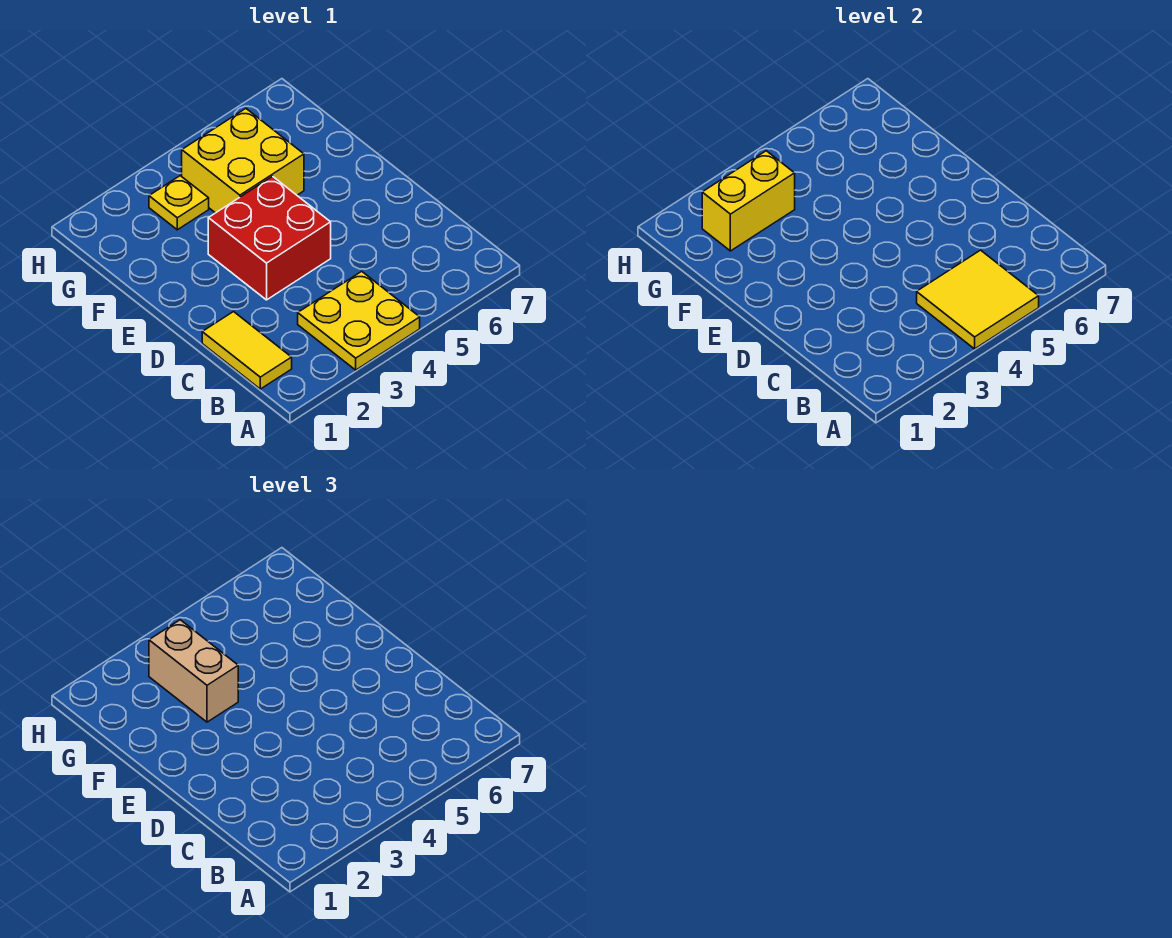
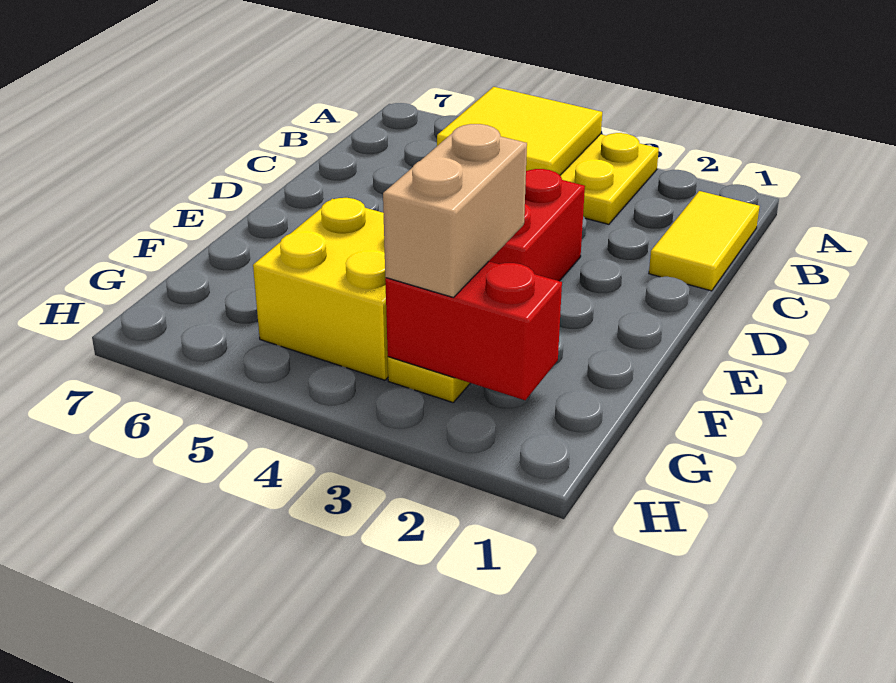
yellow brick G2:G3 level 2 -> red brick G2:G3 level 2

